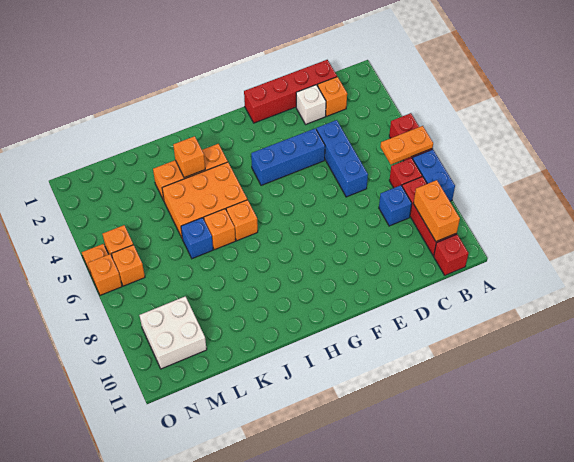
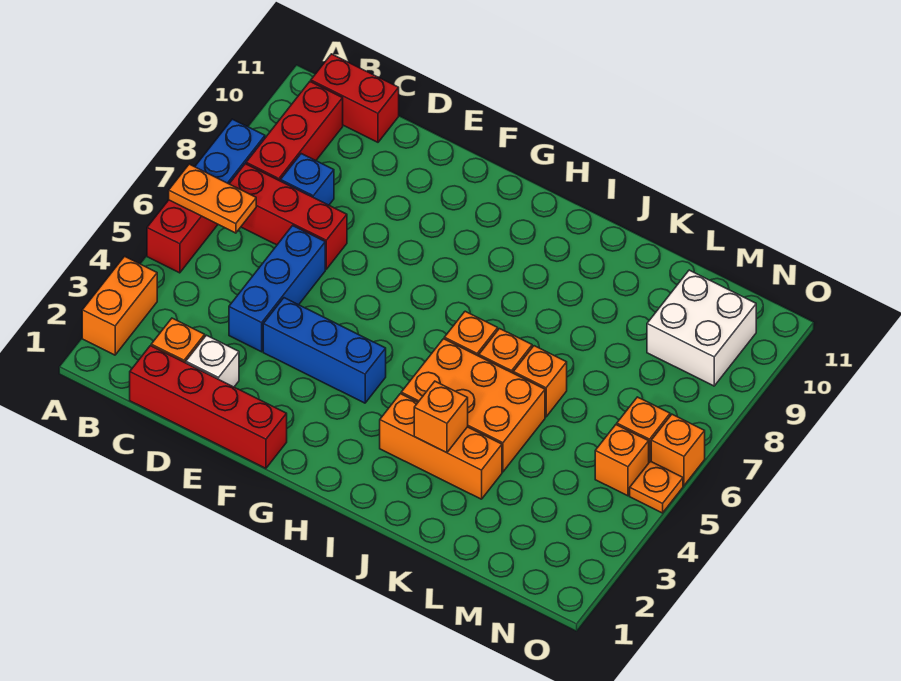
red brick B7 level 1 -> red brick B7:D7 level 1
orange brick B9:B10 level 2 -> orange brick A2:A3 level 1
red brick B11 level 1 -> red brick B11:C11 level 1
blue brick K6 level 1 -> orange brick K6 level 1

